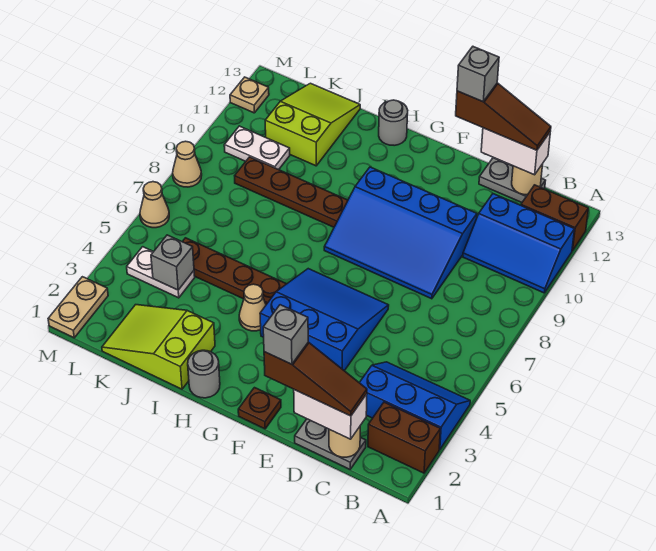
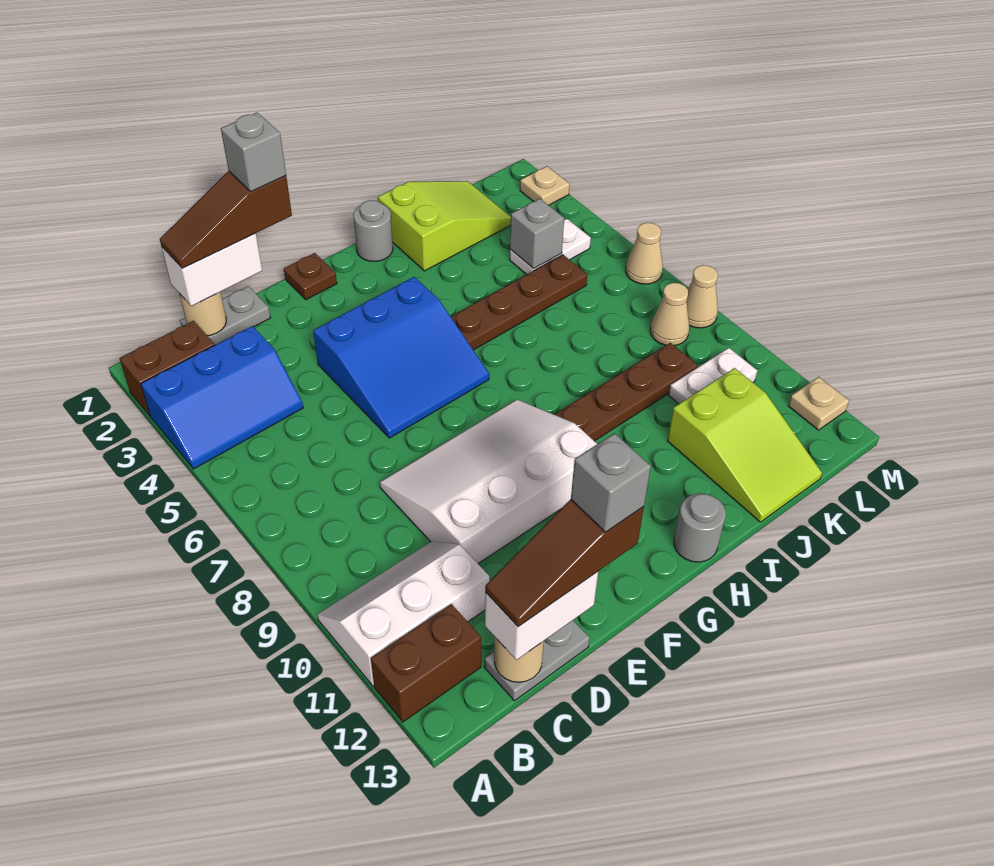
blue slope A10:C11 level 1 top 11 -> white slope A10:C11 level 1 top 11
blue slope D8:G10 level 1 top 10 -> white slope D8:G10 level 1 top 10
tan cone H4 level 1 -> tan cone L8 level 1
tan plate M1:M2 level 1 -> tan plate M2 level 1

